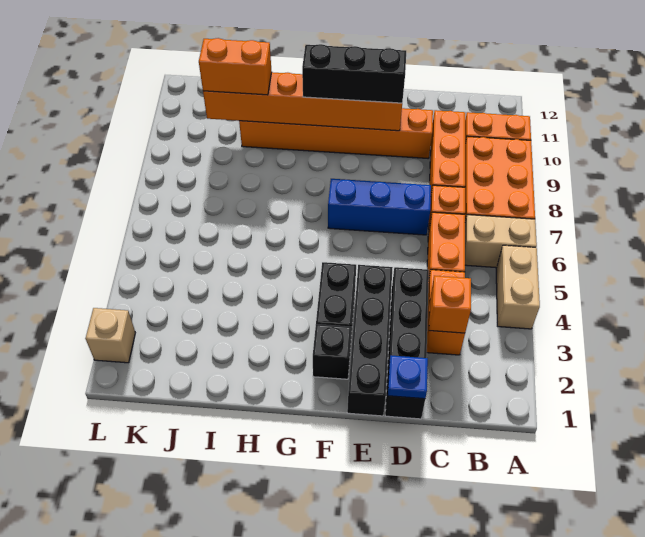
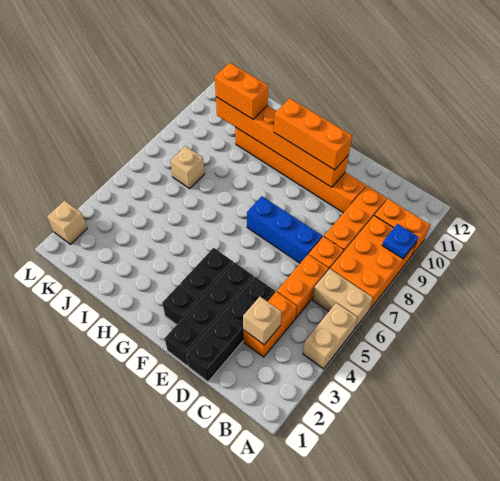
orange brick C3 level 2 -> tan brick C3 level 2
blue plate D1 level 2 -> blue plate A9 level 2
black brick E10:G10 level 3 -> orange brick E10:G10 level 3
none -> tan brick J7 level 1

